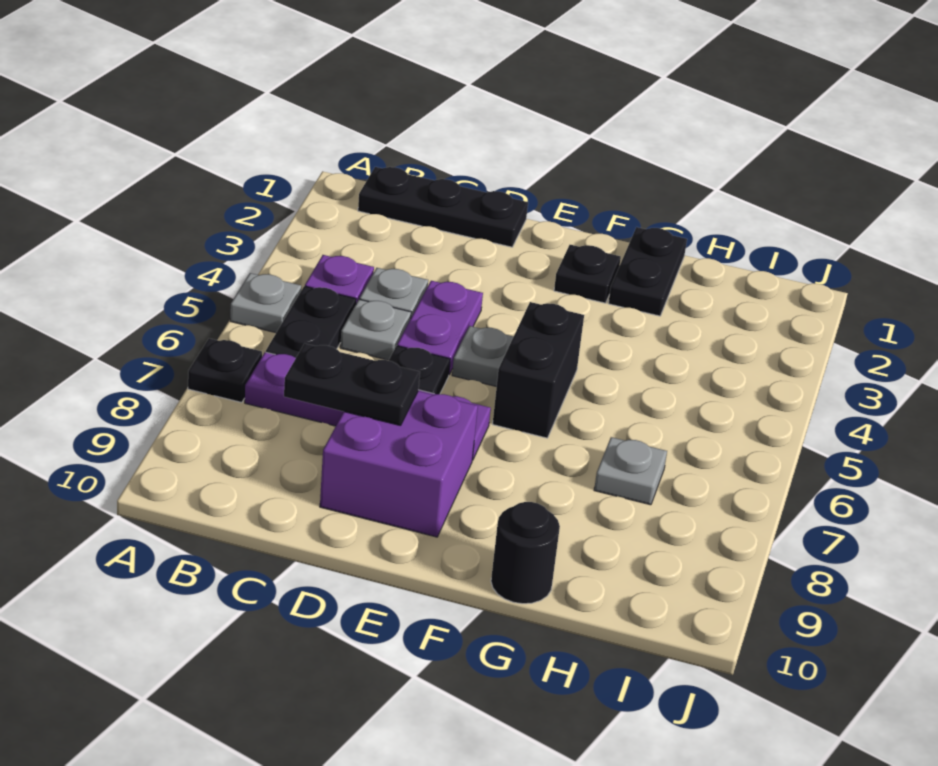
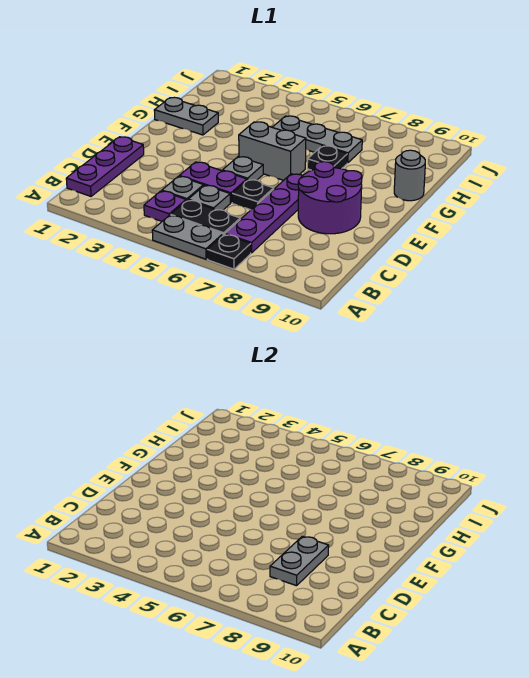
grey plate A5 level 1 -> grey plate A5:A6 level 1
black plate B1:D1 level 1 -> purple plate B1:D1 level 1
black plate C8:D8 level 2 -> grey plate C8:D8 level 2
purple brick D8:E9 level 1 -> purple round brick D8:E9 level 1
black plate F2 level 1 -> black plate G7 level 1
black brick F5:F6 level 1 -> grey brick F5:F6 level 1
black plate G1:G2 level 1 -> grey plate G1:G2 level 1
black round brick G10 level 1 -> grey round brick G10 level 1
grey plate H7 level 1 -> grey plate H5:H7 level 1

